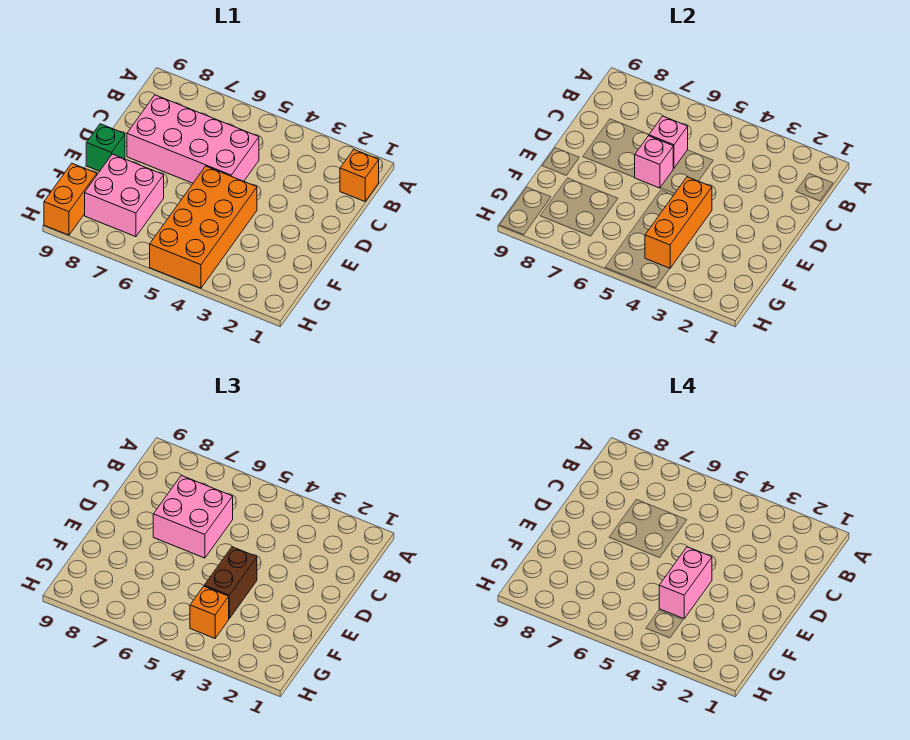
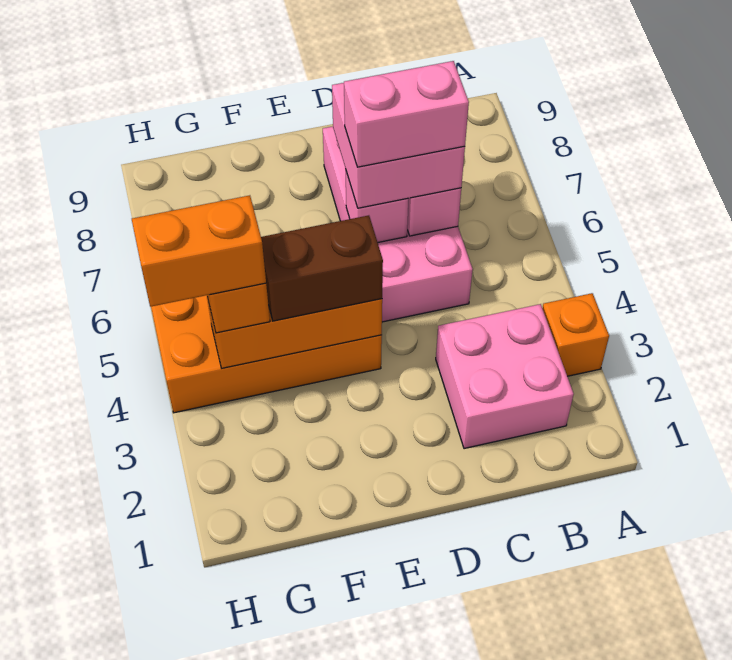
orange brick B1 level 1 -> orange brick A3 level 1
pink brick E4:F4 level 4 -> pink brick C6:D6 level 4
green brick E9 level 1 -> none
pink brick F7:G8 level 1 -> pink brick B2:C3 level 1
orange brick G9:H9 level 1 -> orange brick G4:H4 level 4

